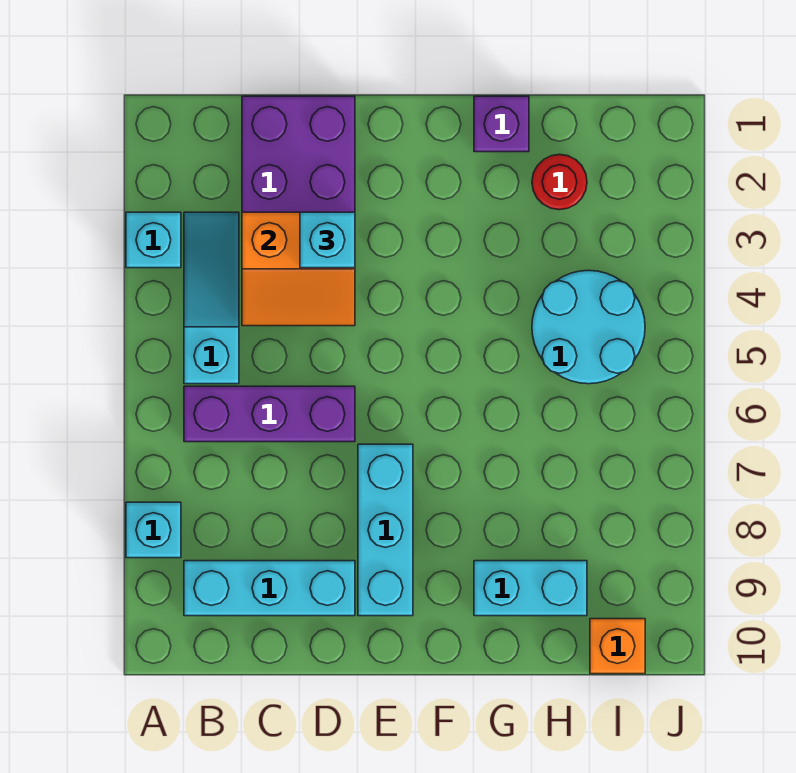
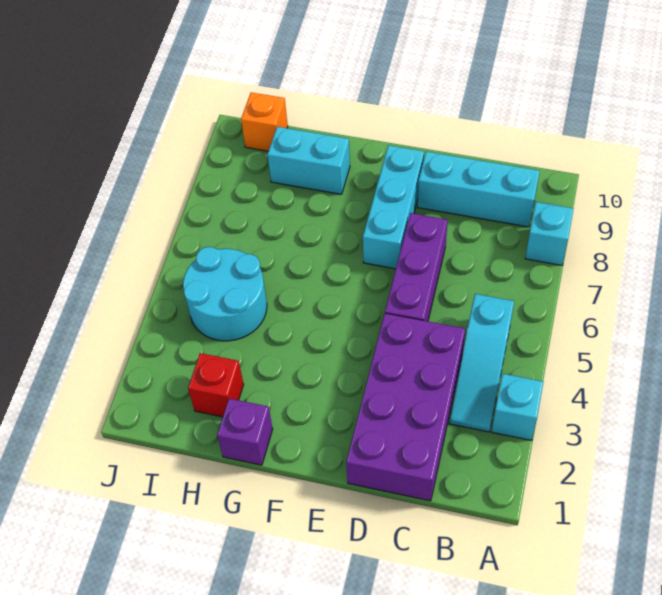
purple brick B6:D6 level 1 -> purple brick D5:D7 level 1
orange slope C3:D4 level 2 top 3 -> none
cyan brick D3 level 3 -> none
red round brick H2 level 1 -> red brick H2 level 1

